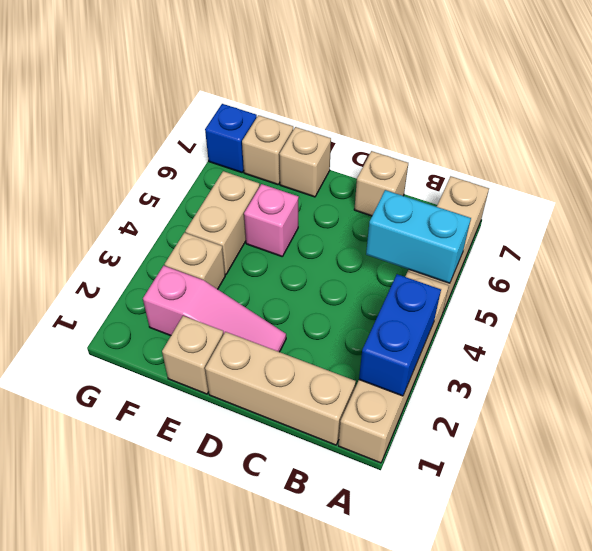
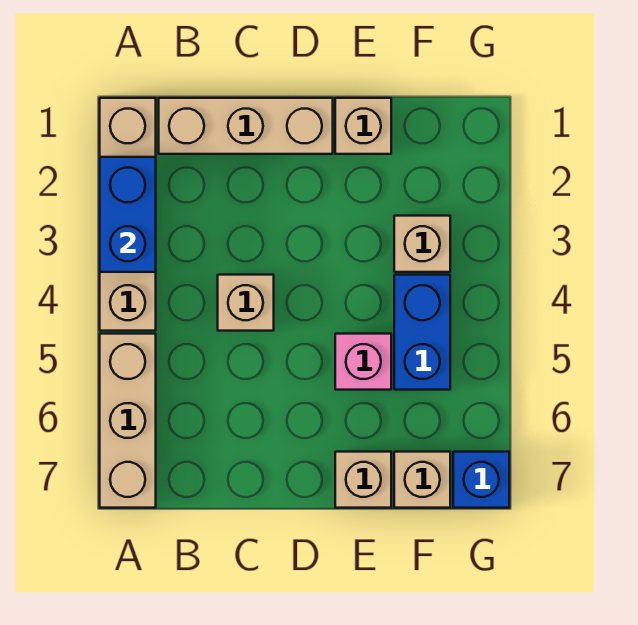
cyan brick A5:B5 level 2 -> none
tan brick C7 level 1 -> tan brick C4 level 1
pink slope D2:F2 level 1 top F -> none
tan brick F4:F5 level 1 -> blue brick F4:F5 level 1

